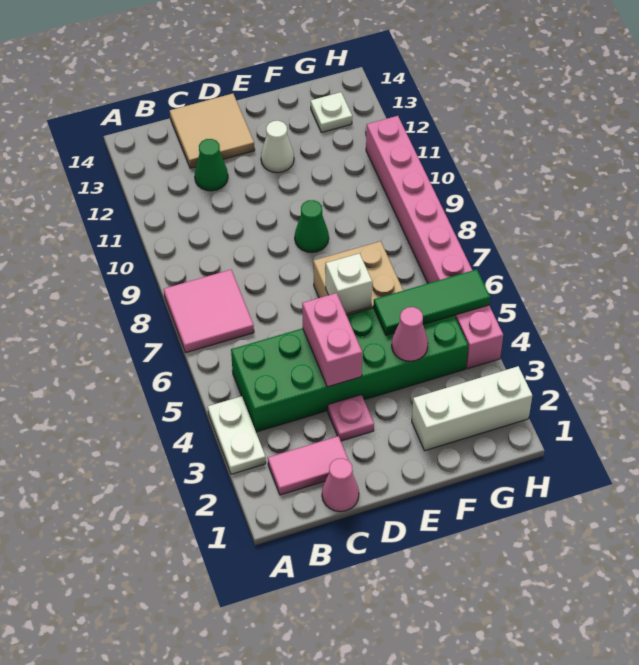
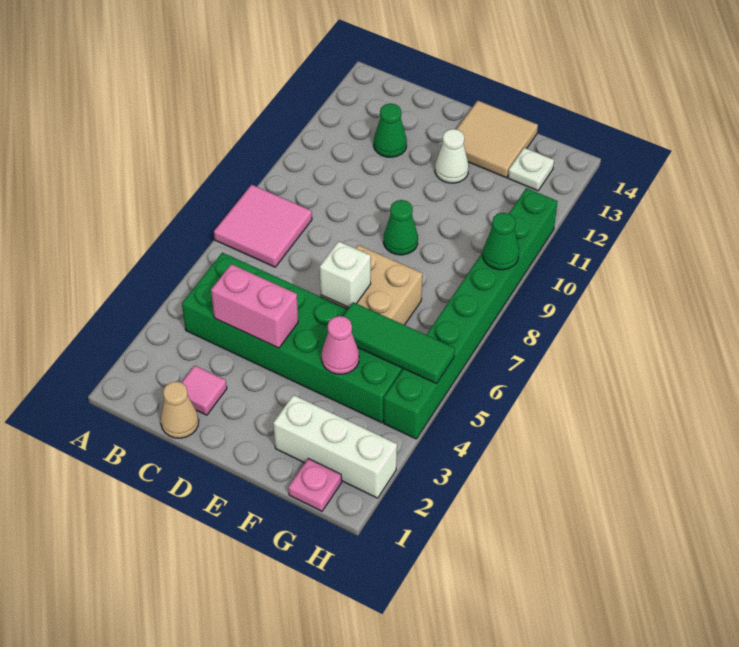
white plate A3:A4 level 1 -> none
pink tile B2:C2 level 1 -> pink tile C2 level 1
pink cone C1 level 1 -> tan cone C1 level 1
tan tile C13:D14 level 1 -> tan tile E13:F14 level 1
pink plate D3 level 1 -> pink plate G1 level 1
pink brick D4:D5 level 2 -> pink brick C4:D4 level 2
pink brick H4:H11 level 1 -> green brick H4:H11 level 1
none -> green cone H9 level 2

